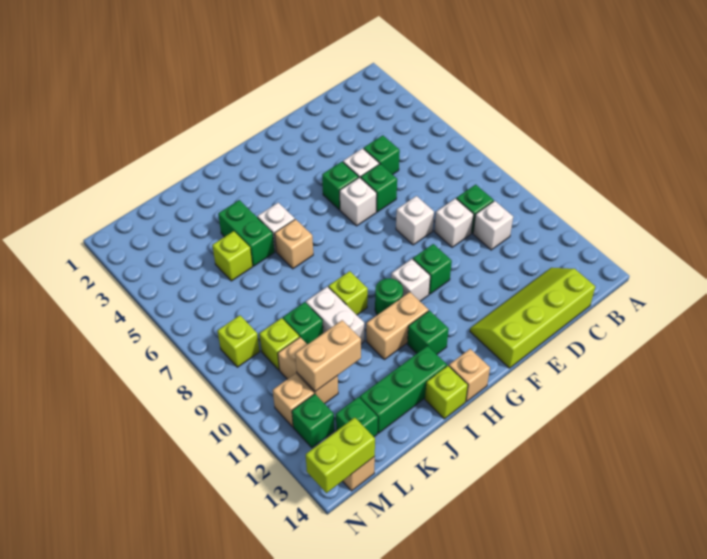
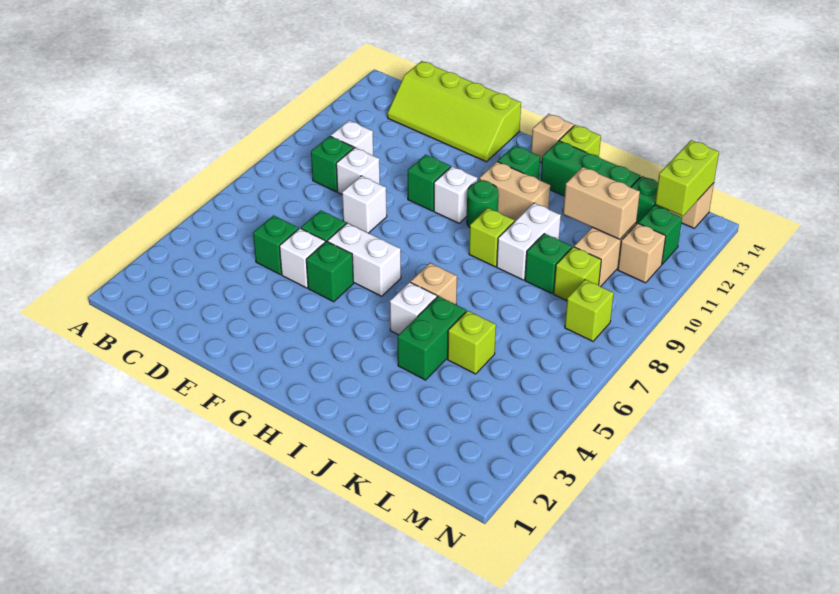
white brick F6 level 1 -> white brick F6:G6 level 1
lime brick M14:N14 level 2 -> lime brick M13:M14 level 2

